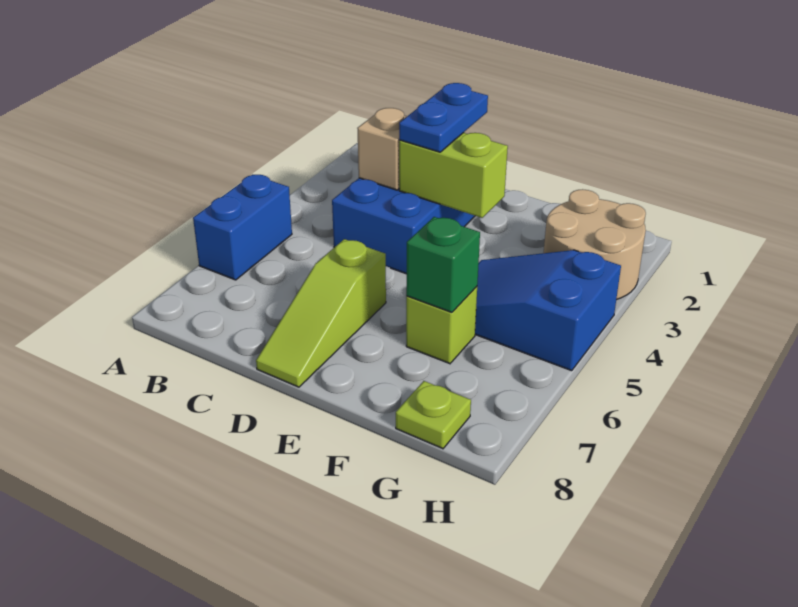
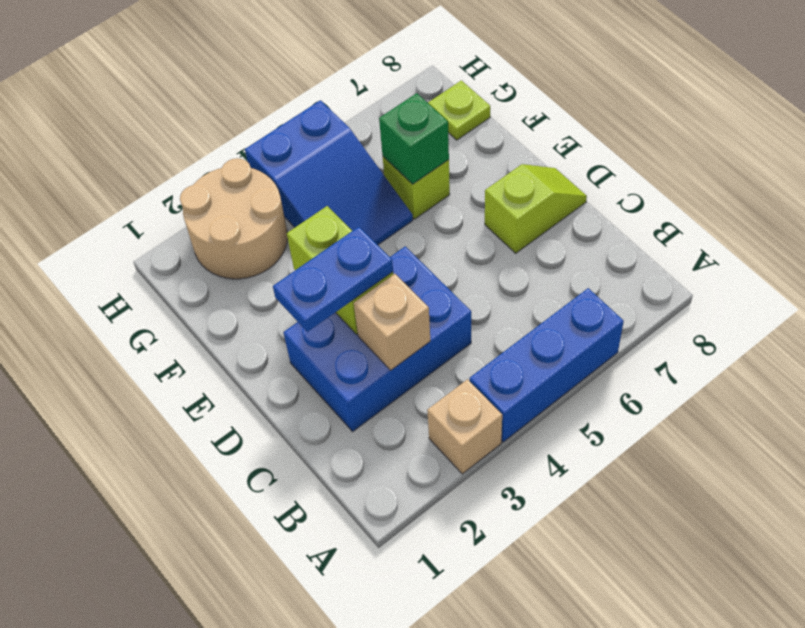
none -> tan brick A3 level 1
blue brick A5:A6 level 1 -> blue brick A4:A6 level 1
lime slope D6:D8 level 1 top 6 -> lime slope D7:D8 level 1 top 7

